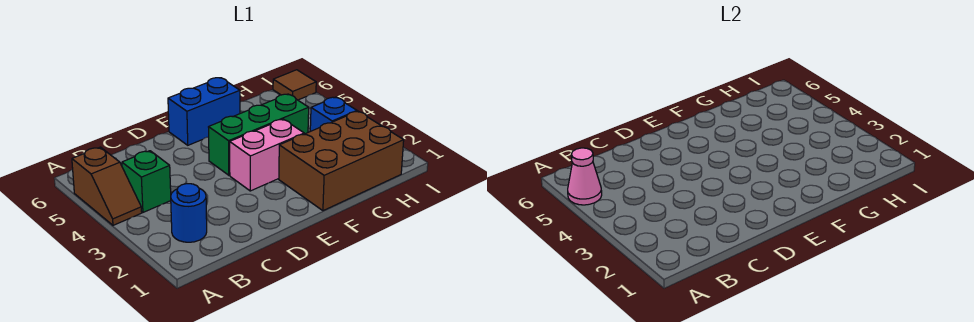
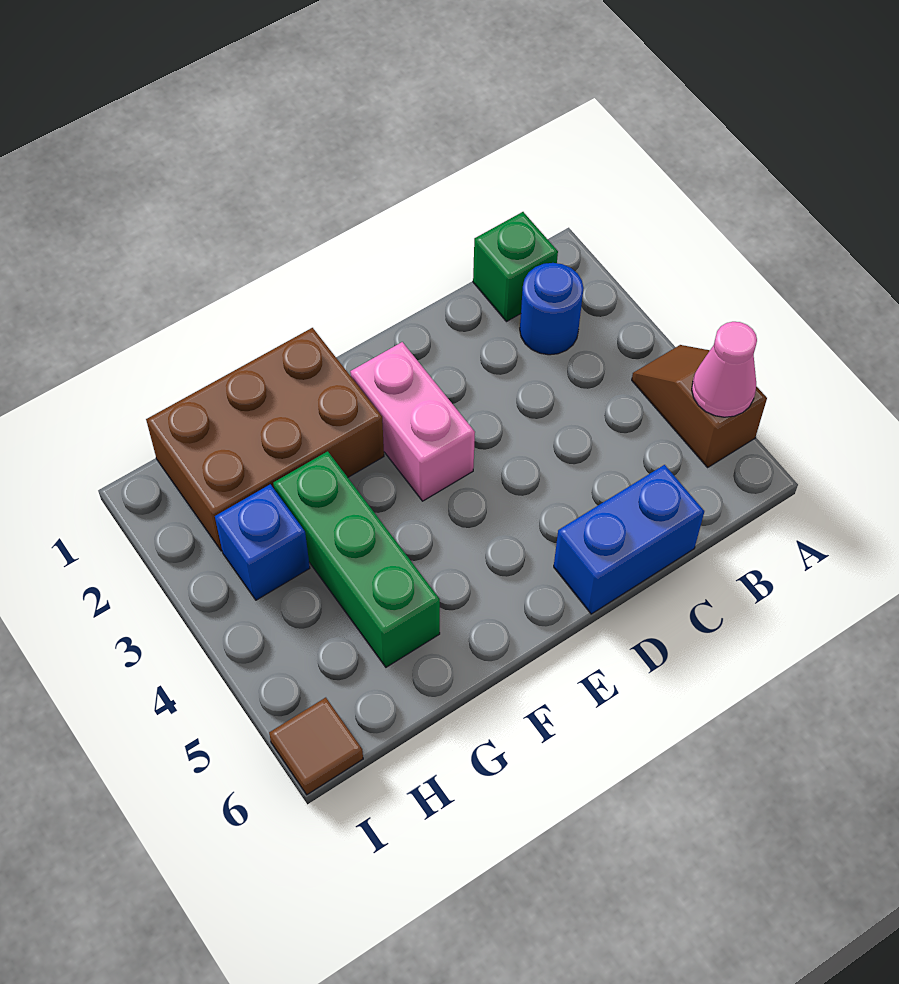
green brick B4 level 1 -> green brick B1 level 1
pink brick E3:F3 level 1 -> pink brick E2:E3 level 1
green brick E4:G4 level 1 -> green brick G3:G5 level 1
blue brick E6:F6 level 1 -> blue brick C6:D6 level 1

